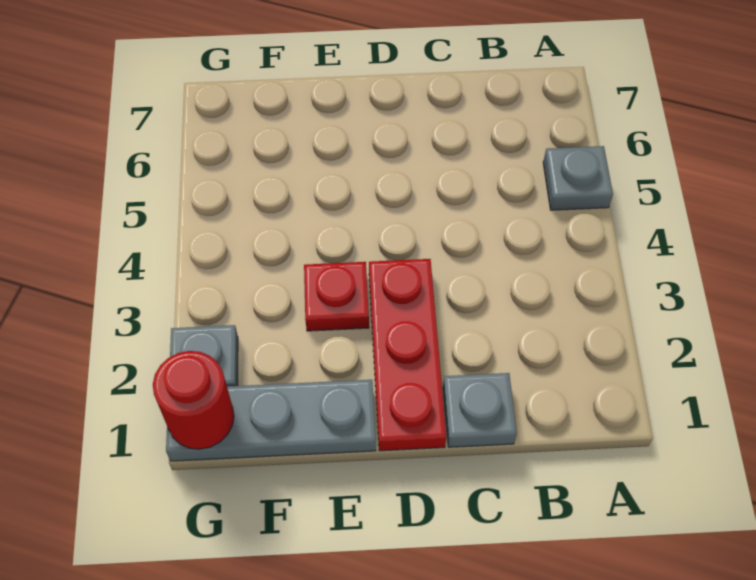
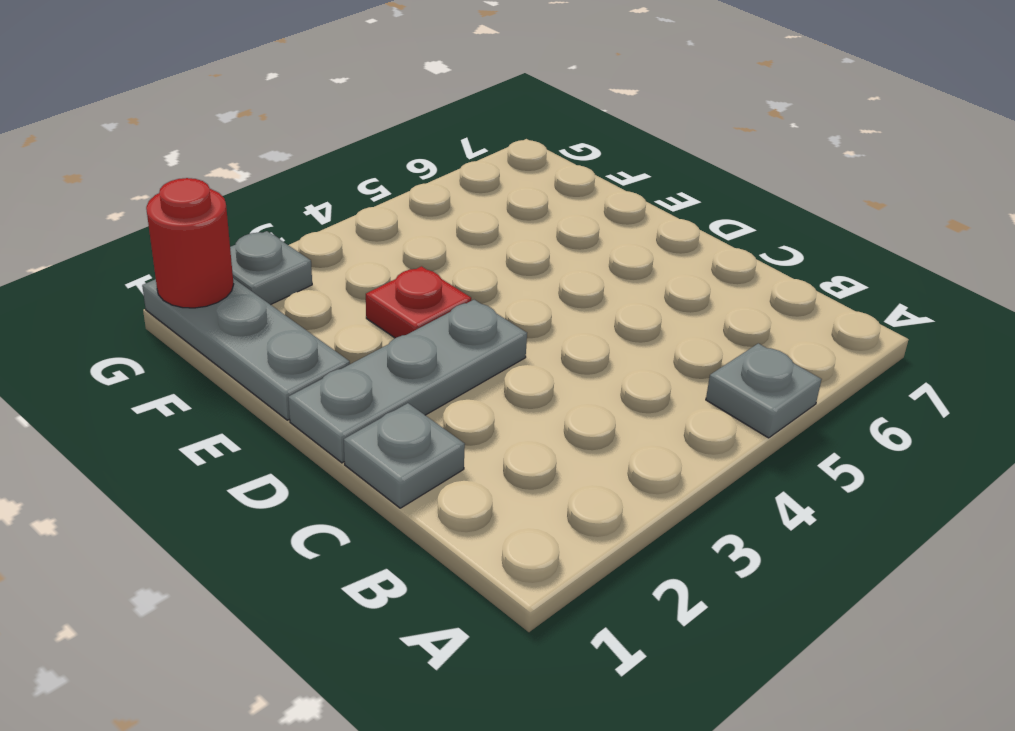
red plate D1:D3 level 1 -> grey plate D1:D3 level 1

